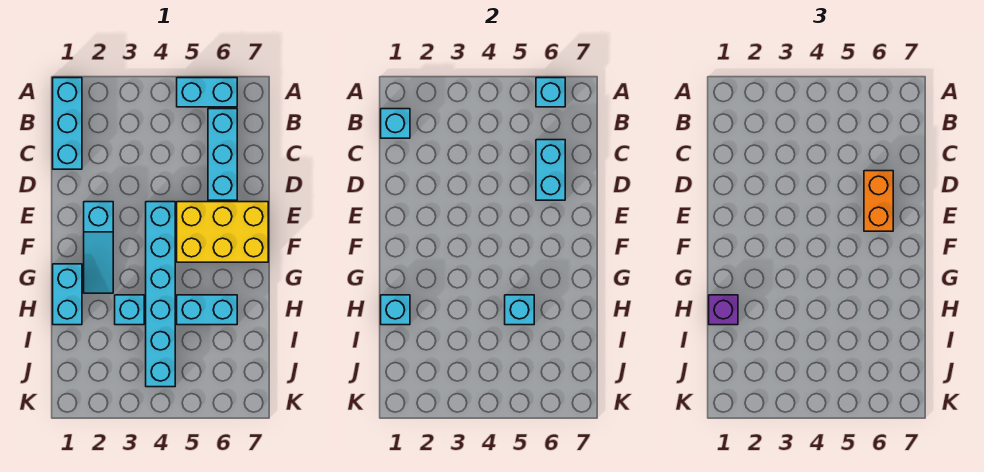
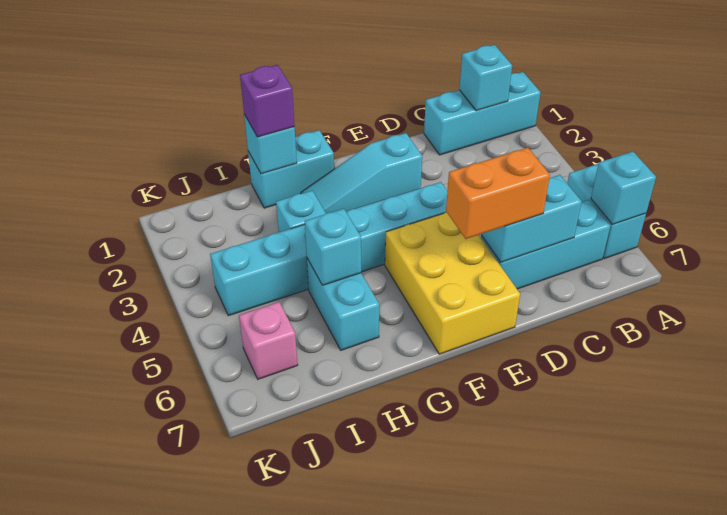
none -> pink brick J6 level 1

